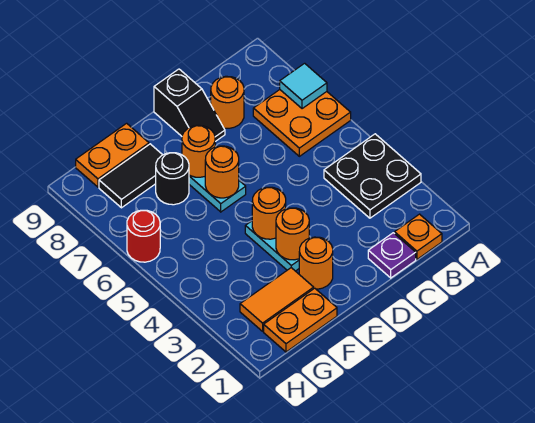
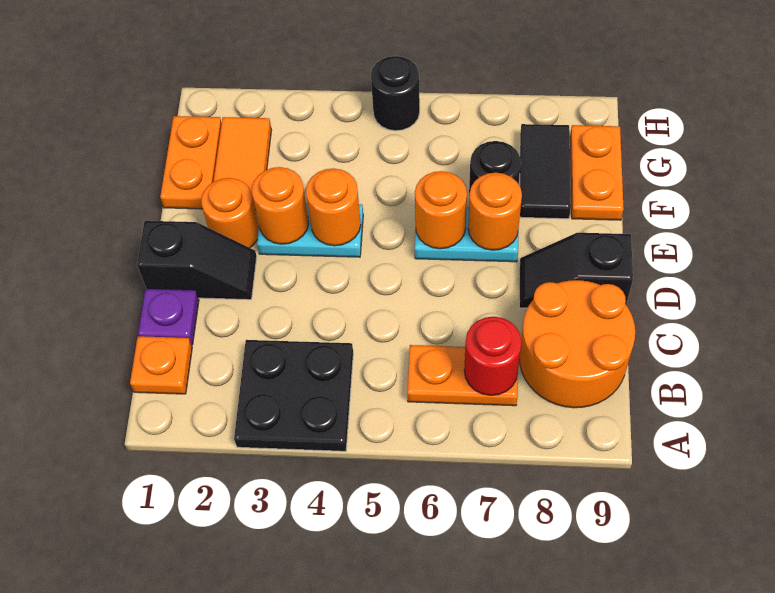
orange plate A6:B7 level 1 -> orange plate B6:B7 level 1
cyan tile A7 level 2 -> none
orange round brick C8 level 1 -> orange round brick B8:C9 level 1
none -> black slope D1:D2 level 1 top 1
none -> black round brick H5 level 1
red round brick H6 level 1 -> red round brick B7 level 2

